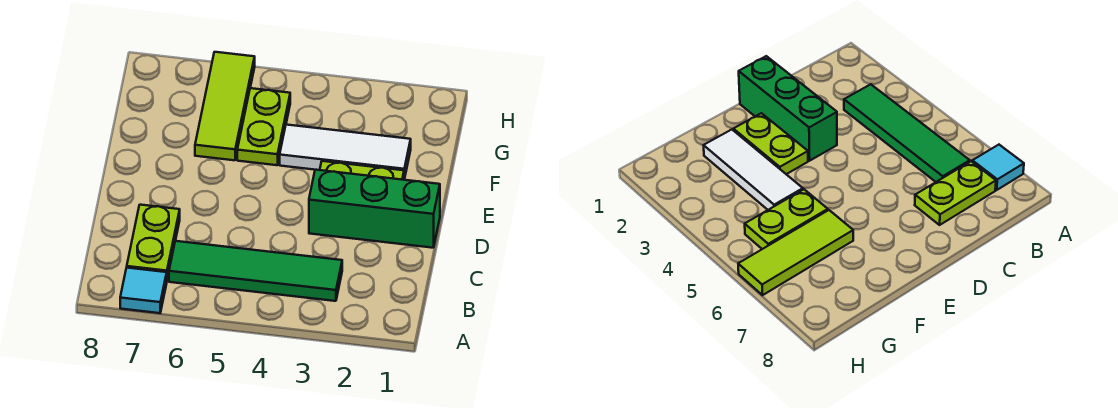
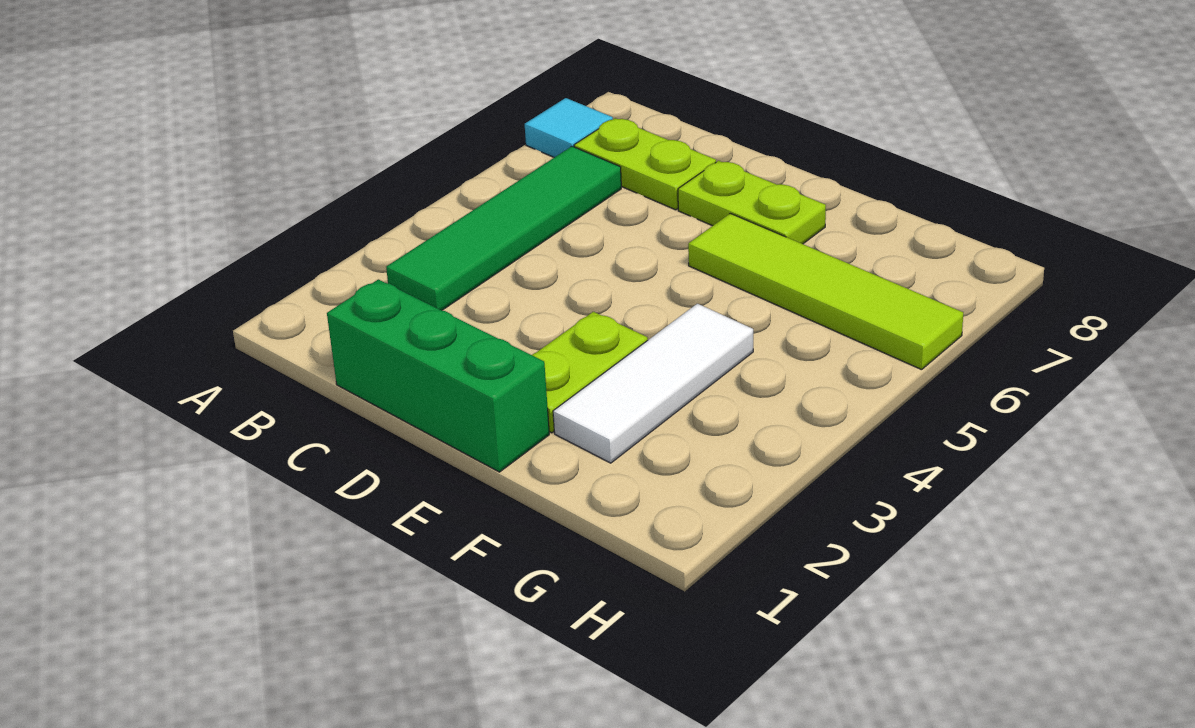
green brick D1:D3 level 1 -> green brick C1:E1 level 1
lime plate F5:G5 level 1 -> lime plate D7:E7 level 1
lime tile F6:H6 level 1 -> lime tile E6:H6 level 1

